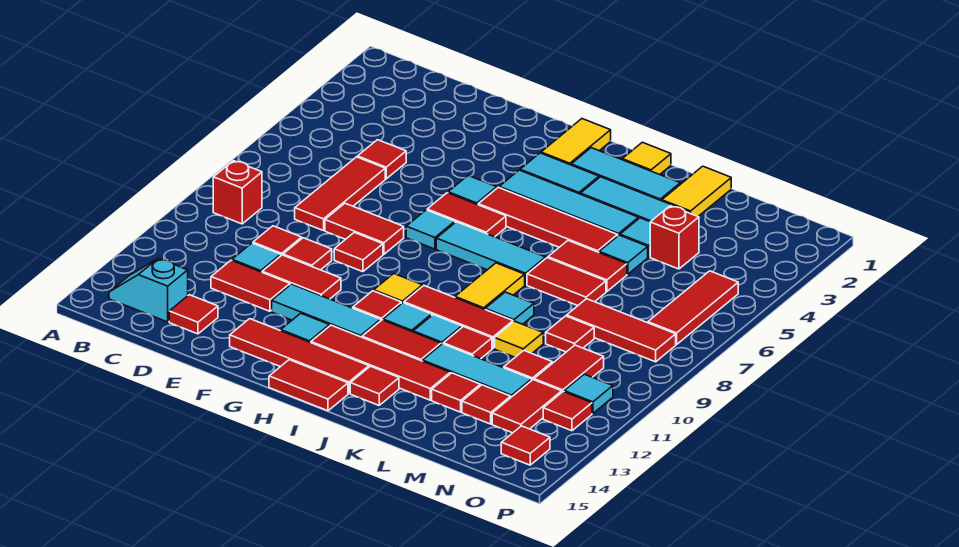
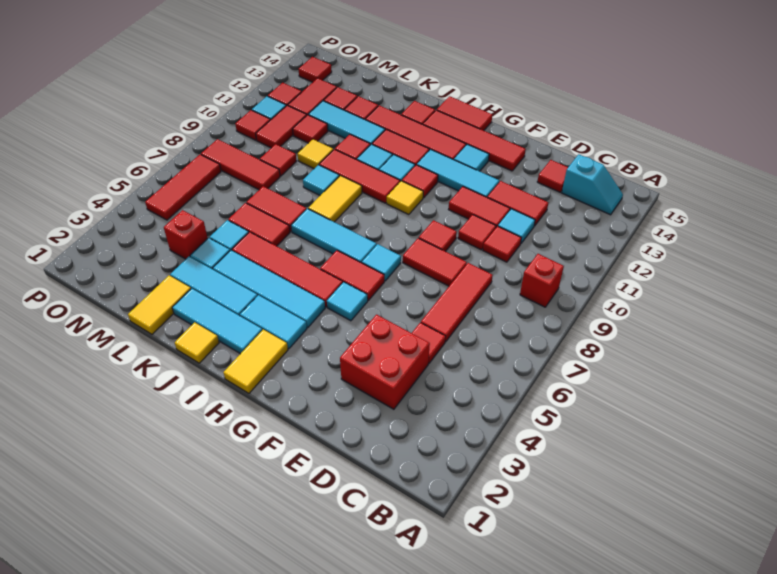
none -> red brick D3:E4 level 1
none -> red tile O10 level 1

